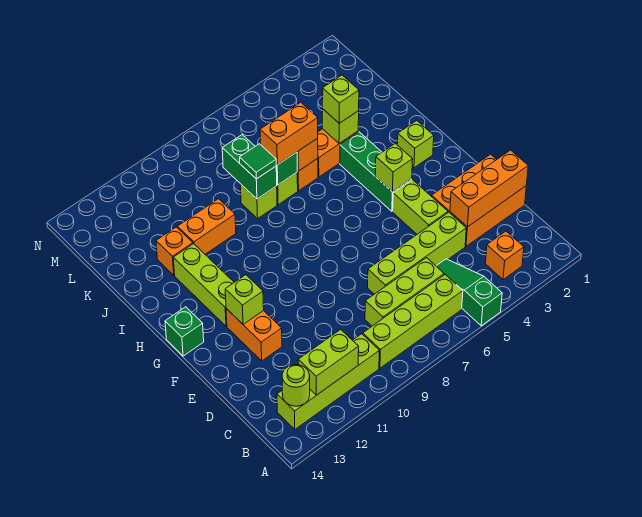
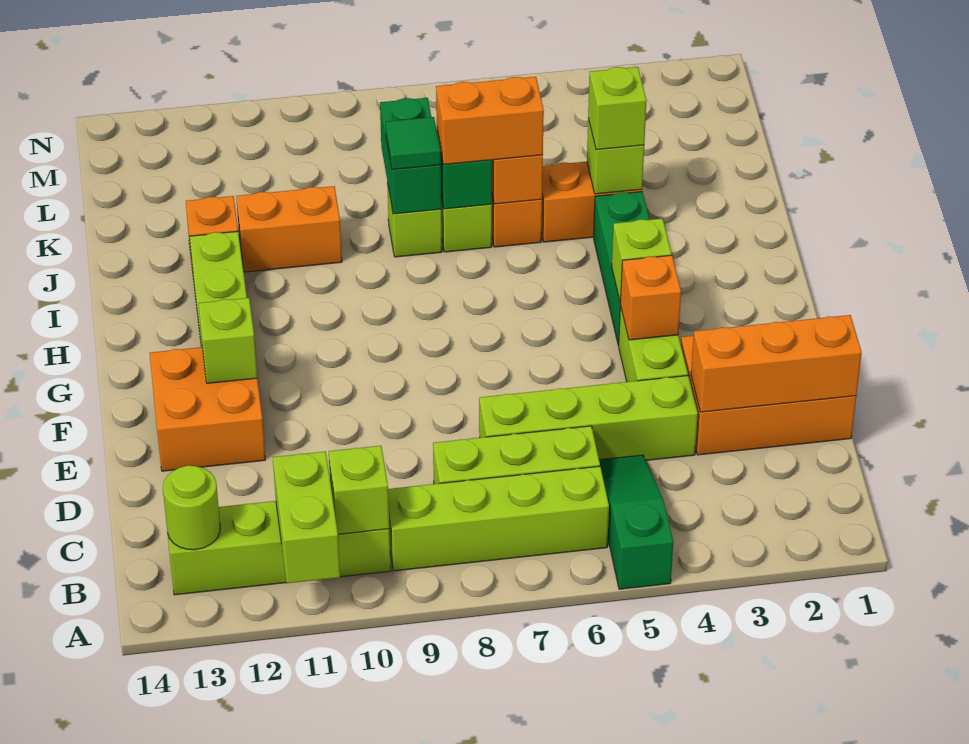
orange brick B3 level 1 -> orange brick F4 level 2
lime brick B11:B12 level 2 -> lime brick A11:B11 level 2
orange brick E12:F12 level 1 -> orange brick E12:F13 level 1
green brick G14 level 1 -> none
lime brick H2 level 1 -> lime brick B10 level 2

